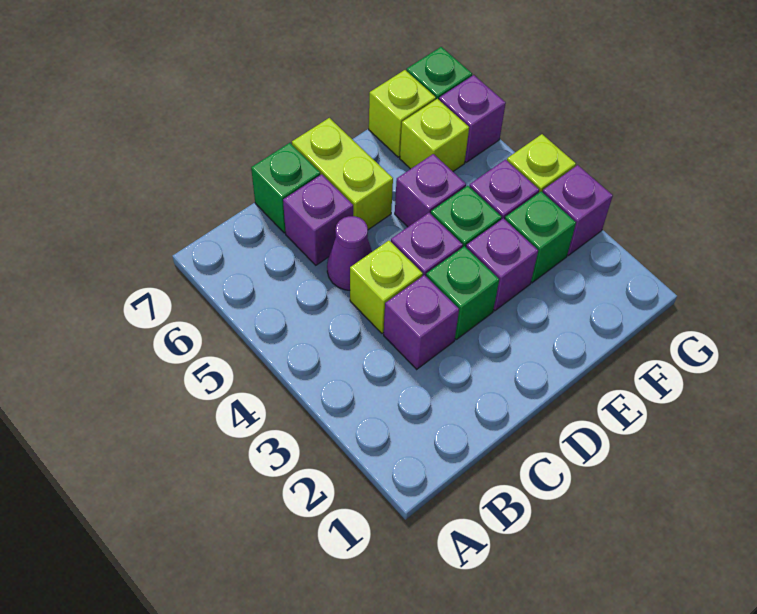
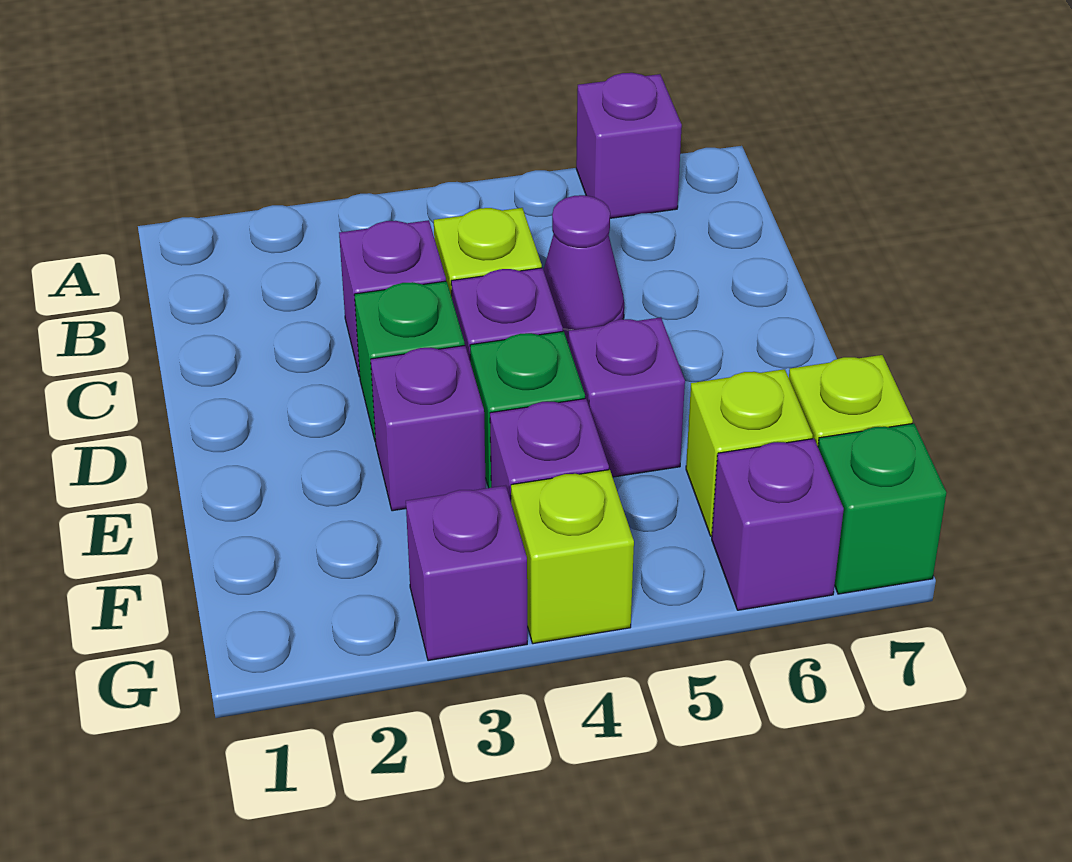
purple brick C6 level 1 -> purple brick A6 level 1
green brick C7 level 1 -> none
lime brick D6:D7 level 1 -> none
green brick F3 level 1 -> none

